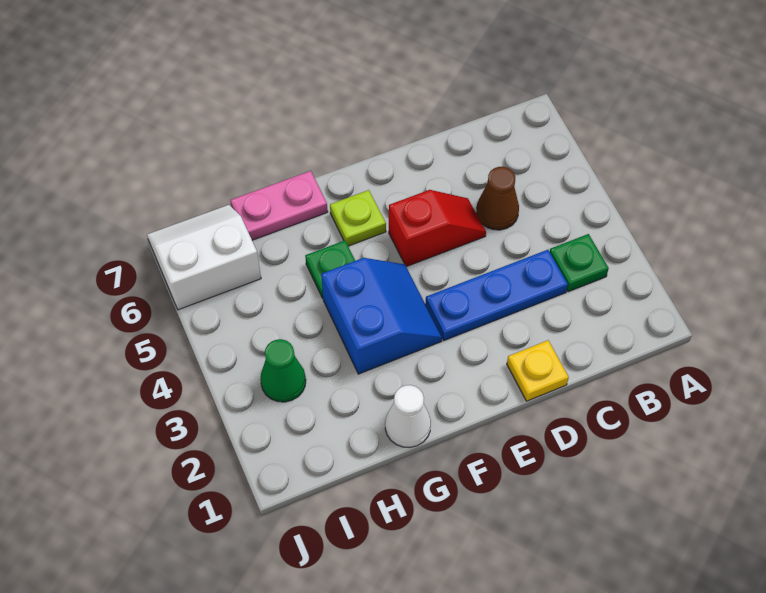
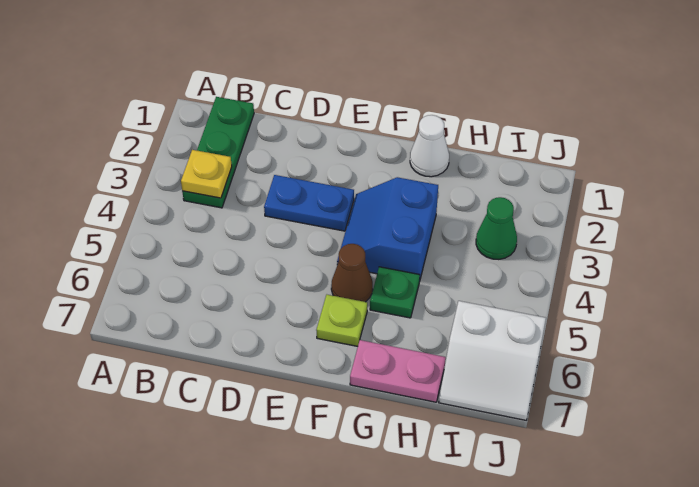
green plate B3 level 1 -> green plate B1:B3 level 1
blue plate C3:E3 level 1 -> blue plate D3:E3 level 1
brown cone C5 level 1 -> brown cone F5 level 1
yellow plate D1 level 1 -> yellow plate B3 level 2
red slope D5:E5 level 1 top E -> none

